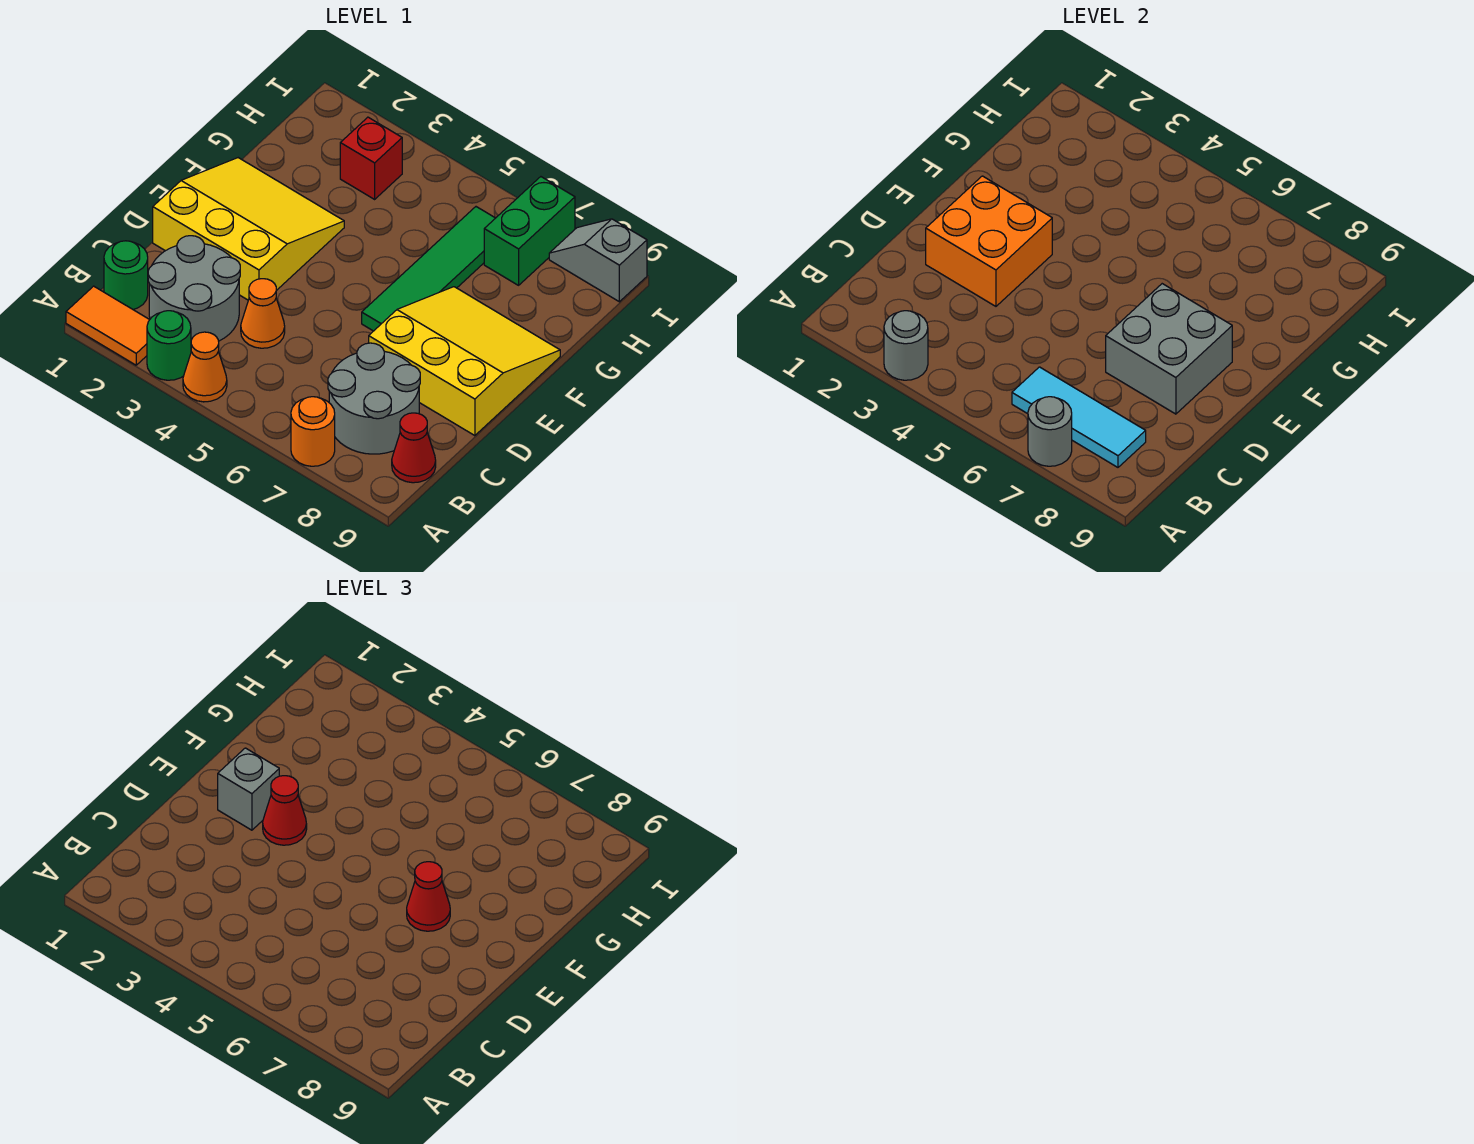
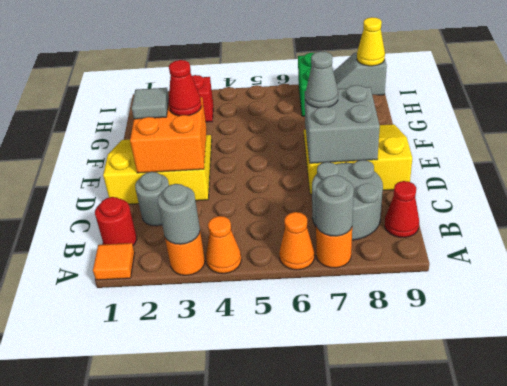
orange tile A1:A2 level 1 -> orange tile A1 level 1
green round brick A3 level 1 -> orange round brick A3 level 1
green round brick B1 level 1 -> red round brick B1 level 1
grey round brick B2:C3 level 1 -> grey round brick C2 level 1
cyan tile B6:B8 level 2 -> none
orange cone C4 level 1 -> orange cone A6 level 1
grey brick E2 level 3 -> grey tile E2 level 3
green tile E6:H6 level 1 -> none
red cone E7 level 3 -> grey cone E7 level 3
none -> yellow cone I9 level 2

